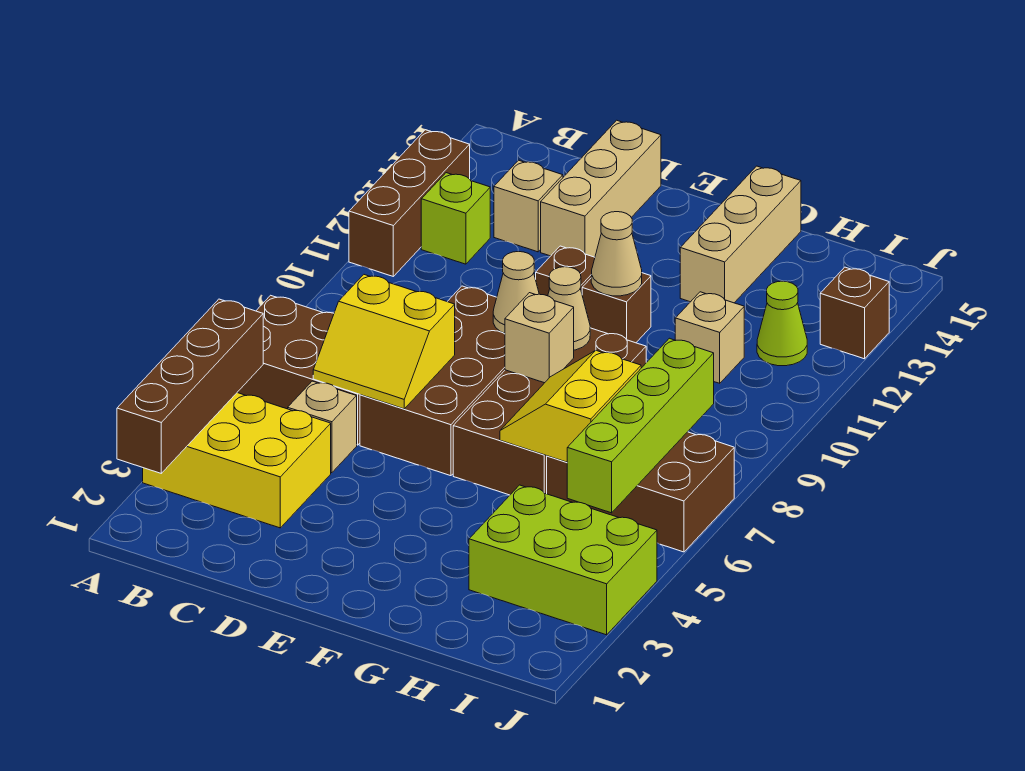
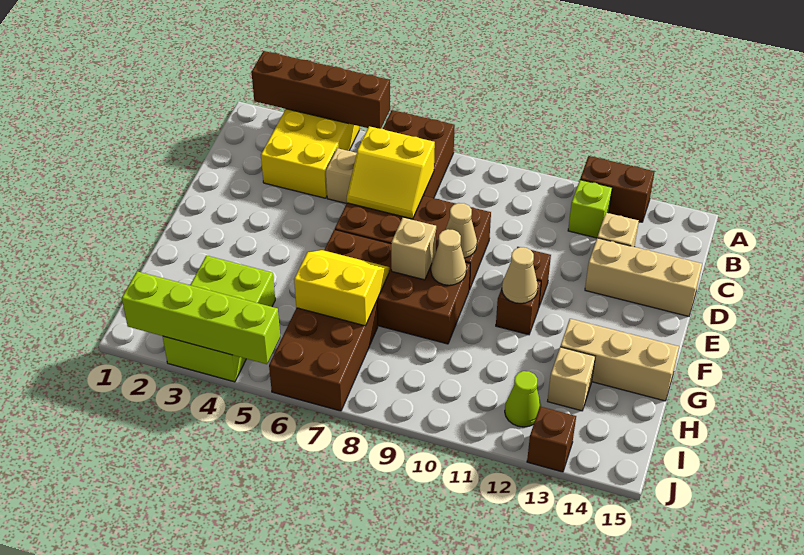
brown brick A11:A13 level 1 -> brown brick A12:A13 level 1
yellow slope C6:D7 level 2 top 7 -> yellow slope C6:D7 level 2 top C
tan brick H11 level 1 -> tan brick H13 level 1
lime brick I5:I8 level 2 -> lime brick J2:J5 level 2

